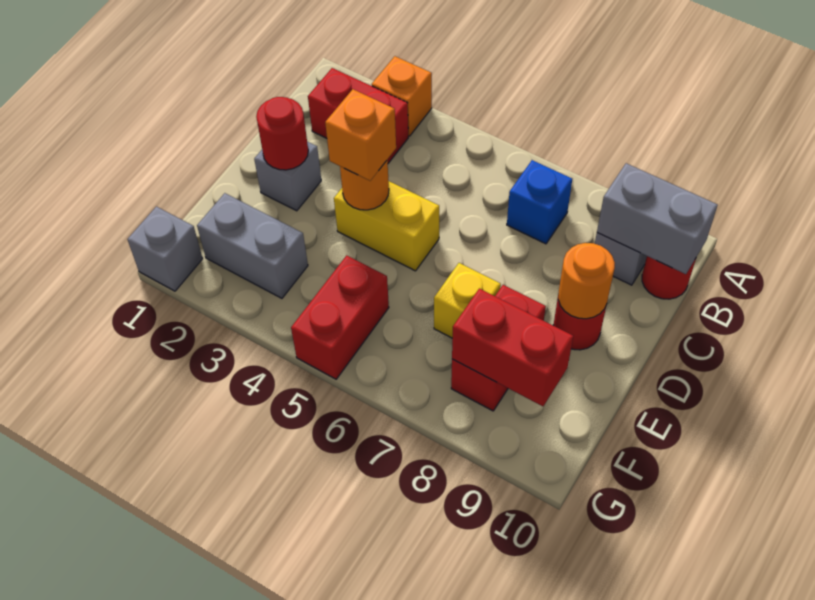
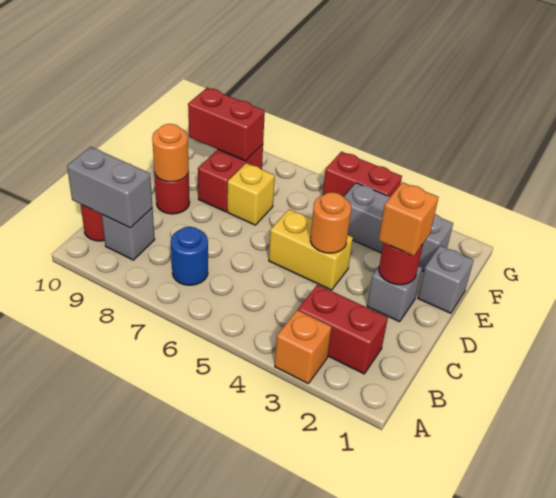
blue brick B7 level 1 -> blue round brick B7 level 1
orange brick D4 level 3 -> orange brick D2 level 3
grey brick F2:F3 level 1 -> grey brick F2:F4 level 1
red brick F5:G5 level 1 -> red brick G4:G5 level 1
grey brick G1 level 1 -> grey brick E1 level 1

